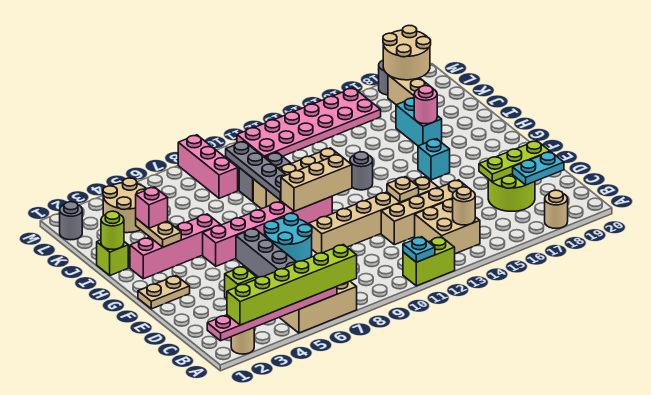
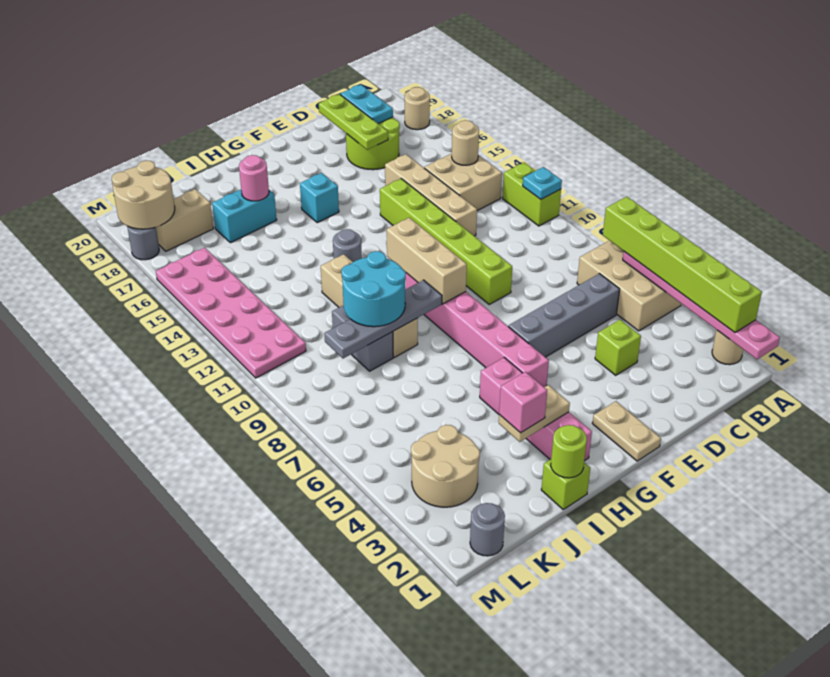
cyan round brick E7:F8 level 1 -> cyan round brick I9:J10 level 3
tan brick E9:E14 level 1 -> lime brick E9:E14 level 1
tan plate E13 level 2 -> none
pink brick K8:M8 level 1 -> none

